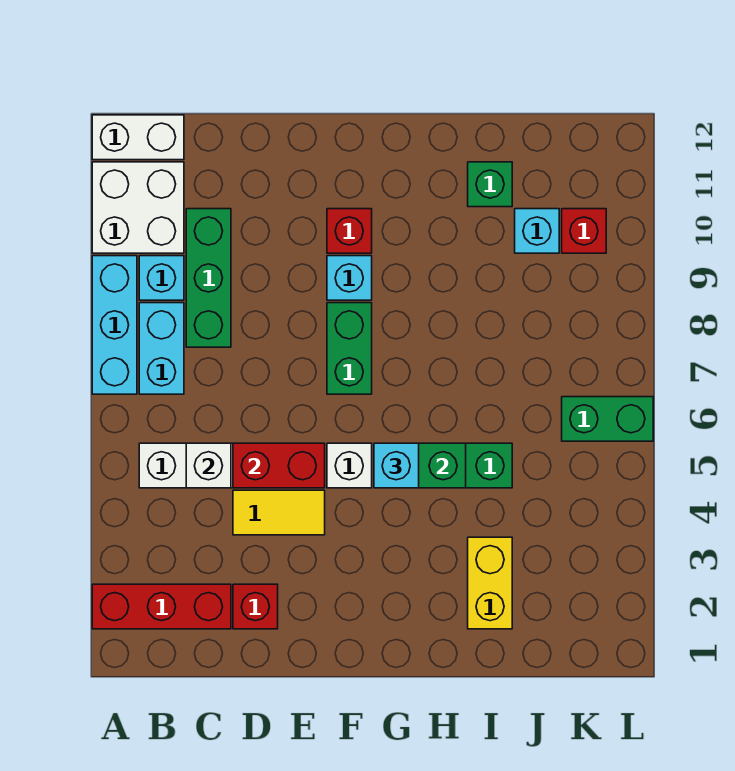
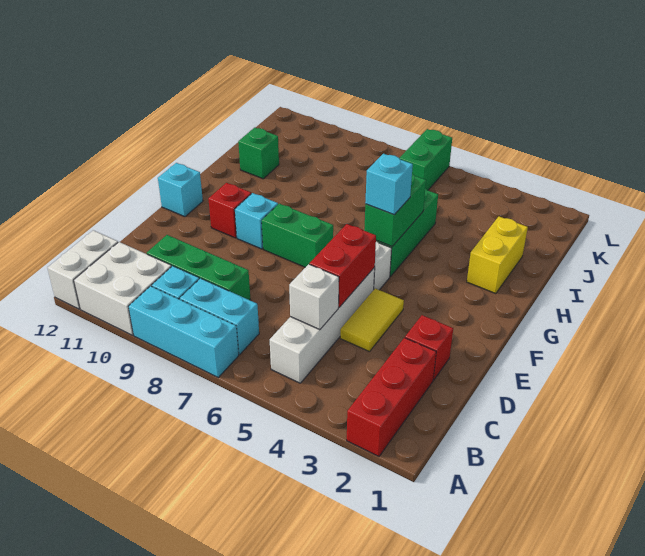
yellow brick I2:I3 level 1 -> yellow brick H2:I2 level 1
cyan brick J10 level 1 -> cyan brick F12 level 1
red brick K10 level 1 -> none

